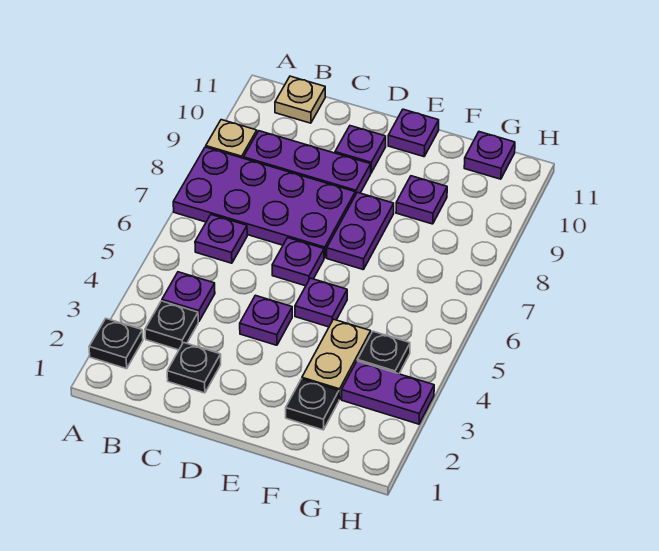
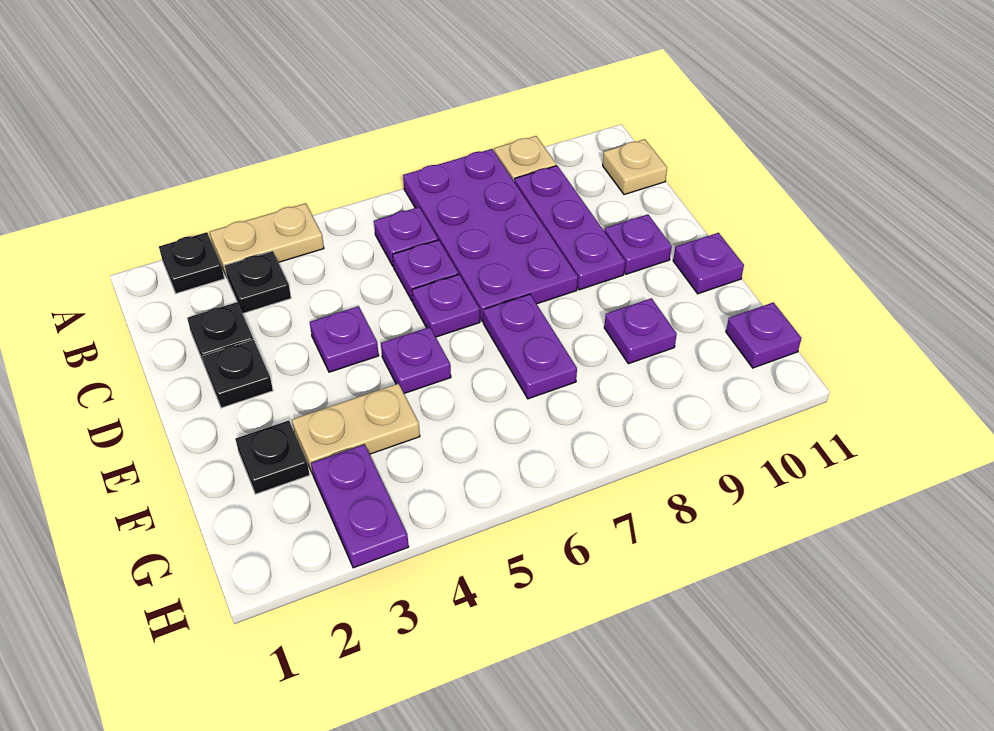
none -> tan plate A3:A4 level 1
purple plate B4 level 1 -> purple plate C6 level 1
purple plate E7:E8 level 1 -> purple plate E7:F7 level 1
black plate G4 level 1 -> black plate D2 level 1

